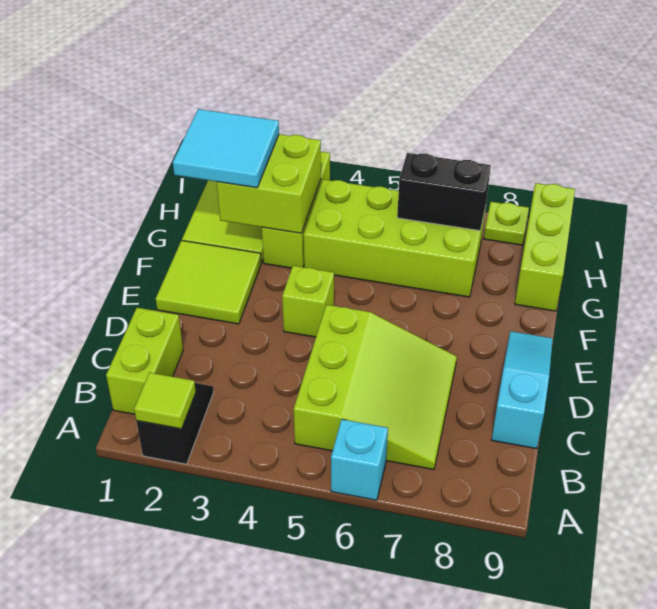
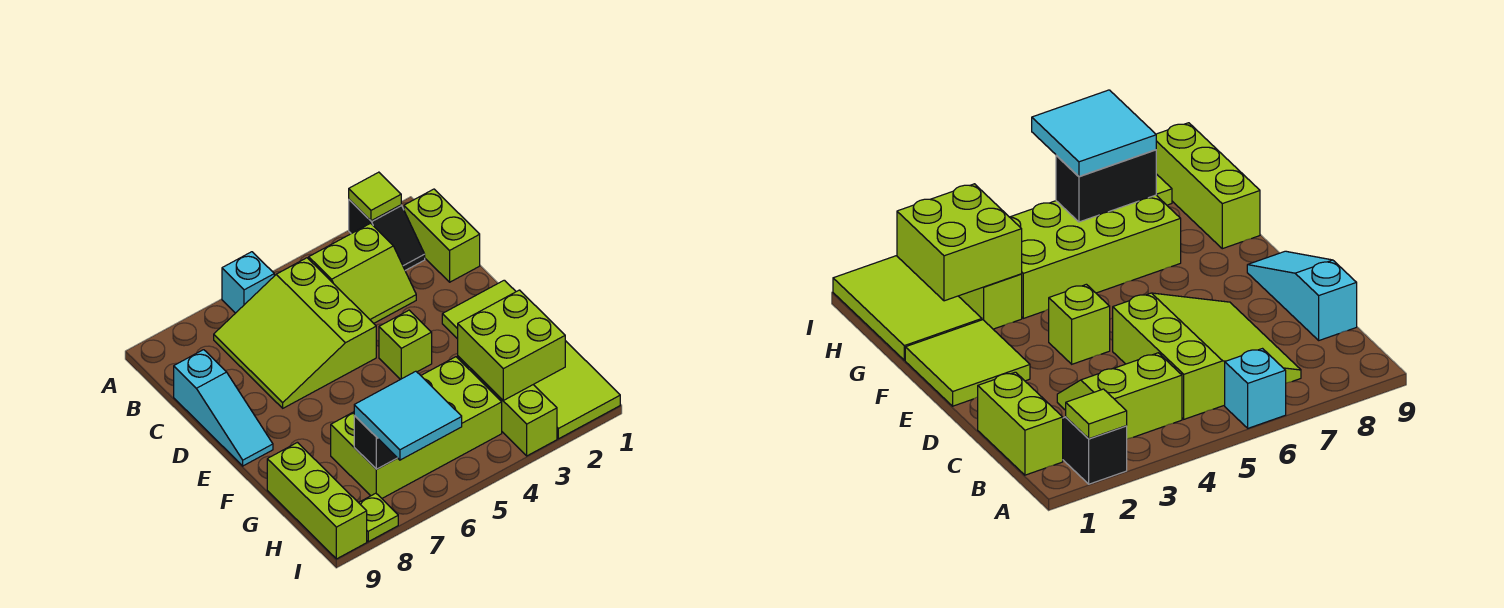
none -> lime slope B3:C4 level 1 top B
cyan tile G1:H2 level 3 -> cyan tile H6:I7 level 3

